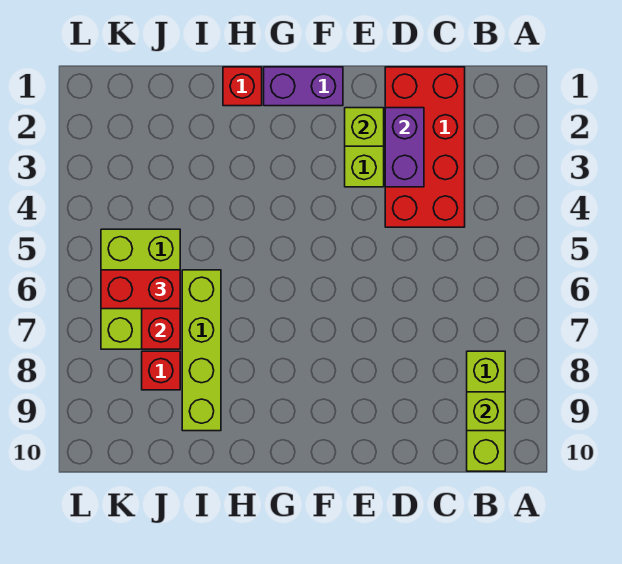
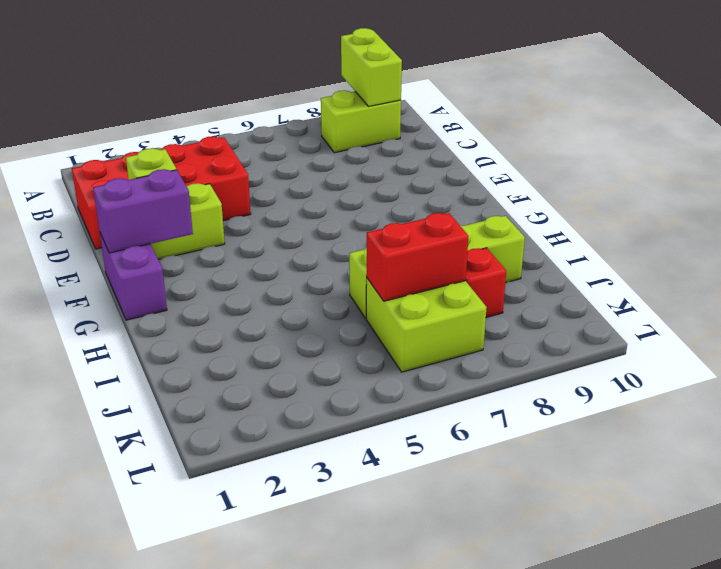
lime brick B8:B10 level 1 -> lime brick B8:B9 level 1
lime brick B9 level 2 -> lime brick A9:B9 level 2
purple brick D2:D3 level 2 -> purple brick F1:F2 level 2
red brick H1 level 1 -> none
lime brick J5:K7 level 1 -> lime brick J6:K7 level 1
red brick J6:K6 level 3 -> none

